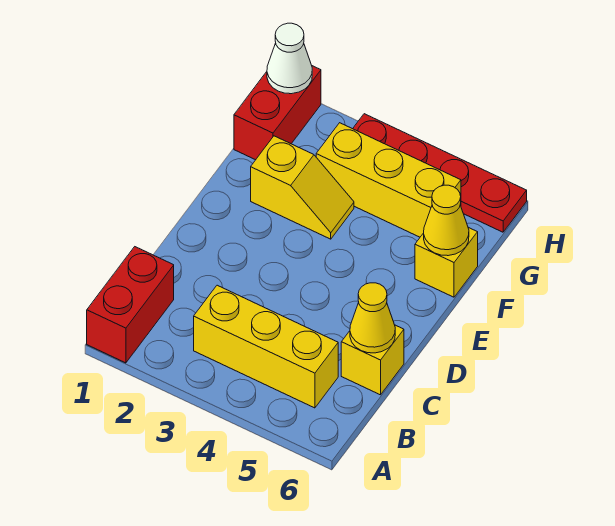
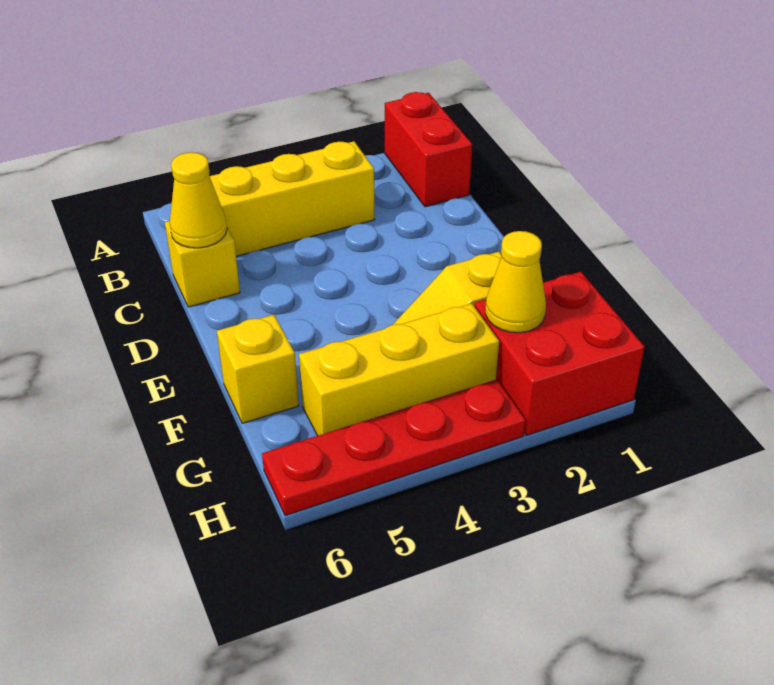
yellow cone F6 level 2 -> yellow cone G2 level 2
red brick G1:H1 level 1 -> red brick G1:H2 level 1
white cone H1 level 2 -> none

